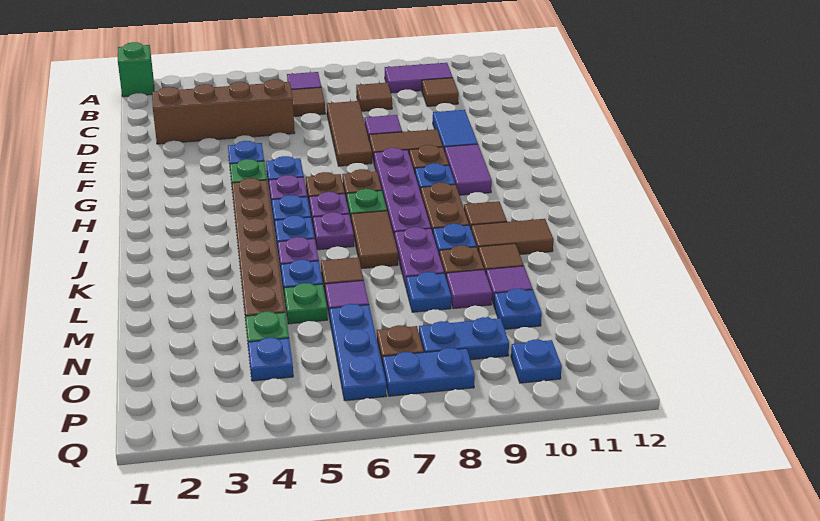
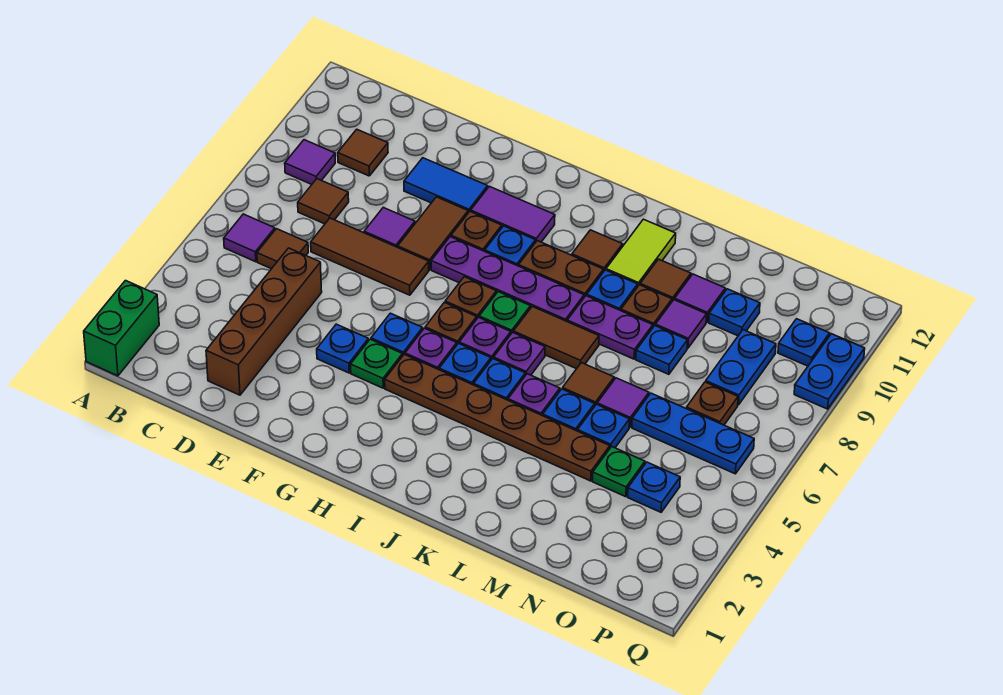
green brick A1 level 1 -> green brick A1:A2 level 1
purple tile B9:B10 level 1 -> purple tile B9 level 1
brown tile K10:K11 level 1 -> lime tile K10:K11 level 1
green plate M5 level 1 -> blue plate M5 level 1
blue plate P7:P8 level 1 -> blue plate Q9:Q10 level 1

